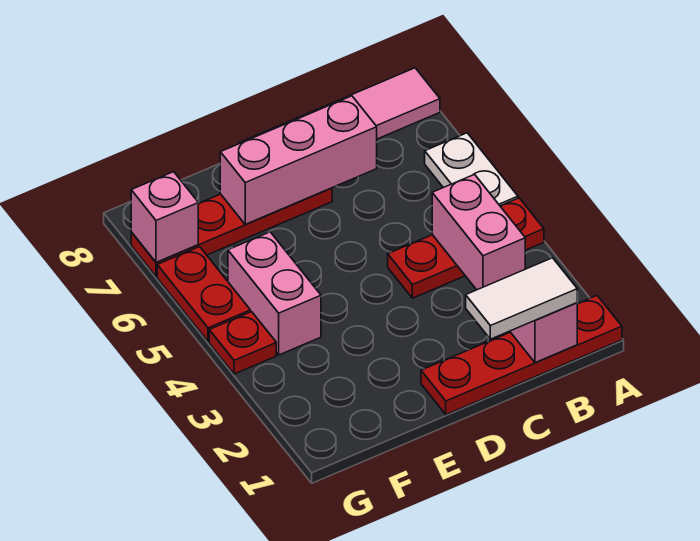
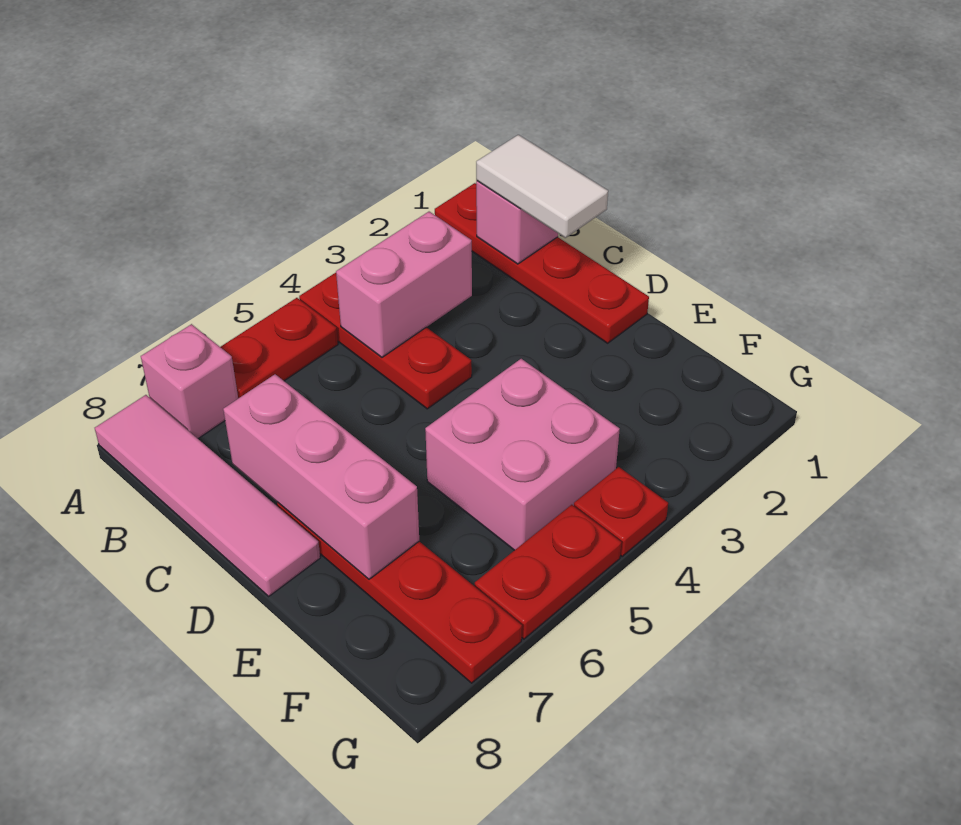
white plate A5:A6 level 1 -> red plate A5:A6 level 1
pink brick F4:F5 level 1 -> pink brick E4:F5 level 1
pink brick G7 level 2 -> pink brick A7 level 1

